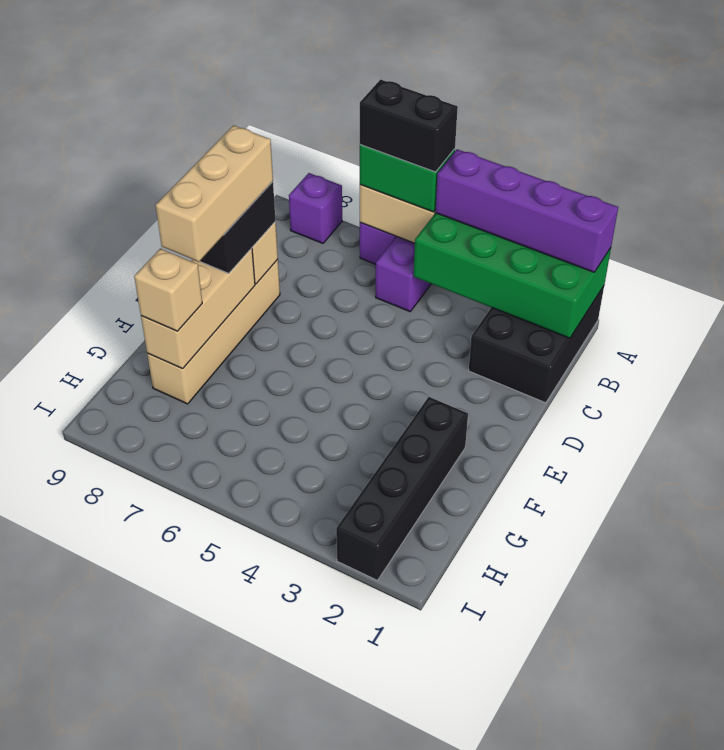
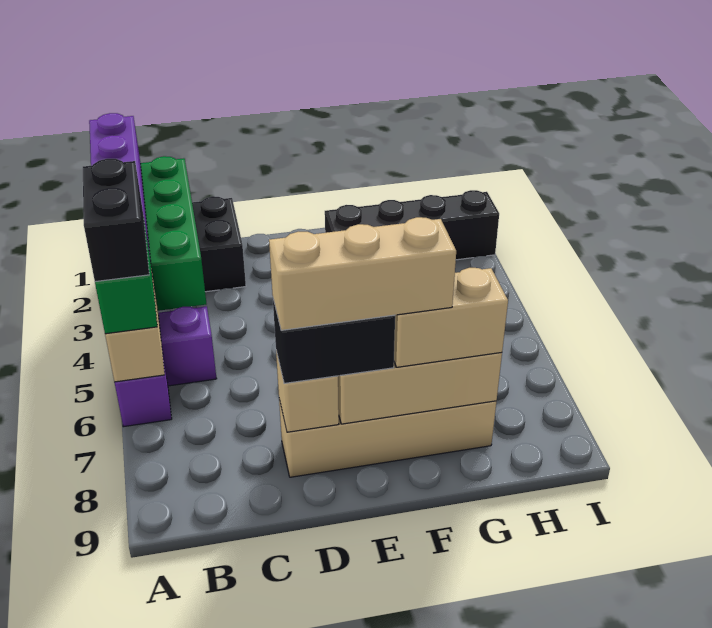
purple brick A8 level 1 -> none
tan brick G8 level 3 -> tan brick F8:G8 level 3

